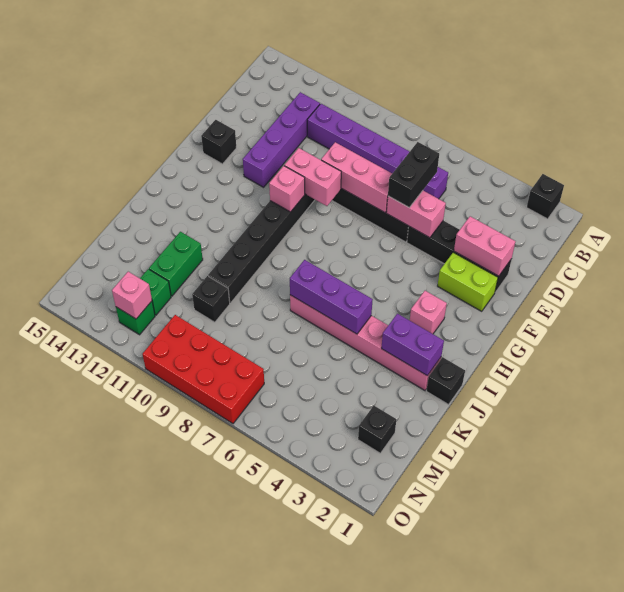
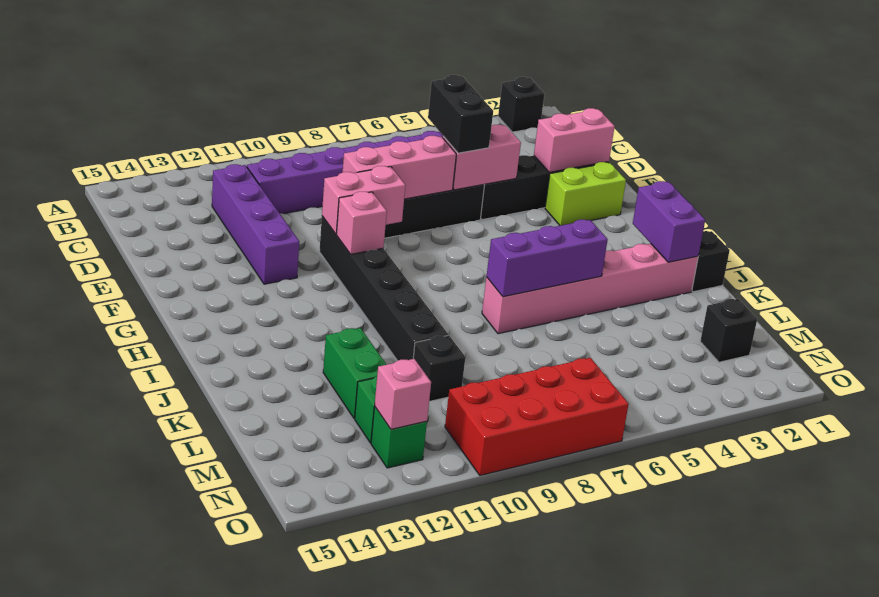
black brick F14 level 1 -> none
pink brick H3 level 1 -> none
purple brick J2:J3 level 2 -> purple brick I2:J2 level 2

